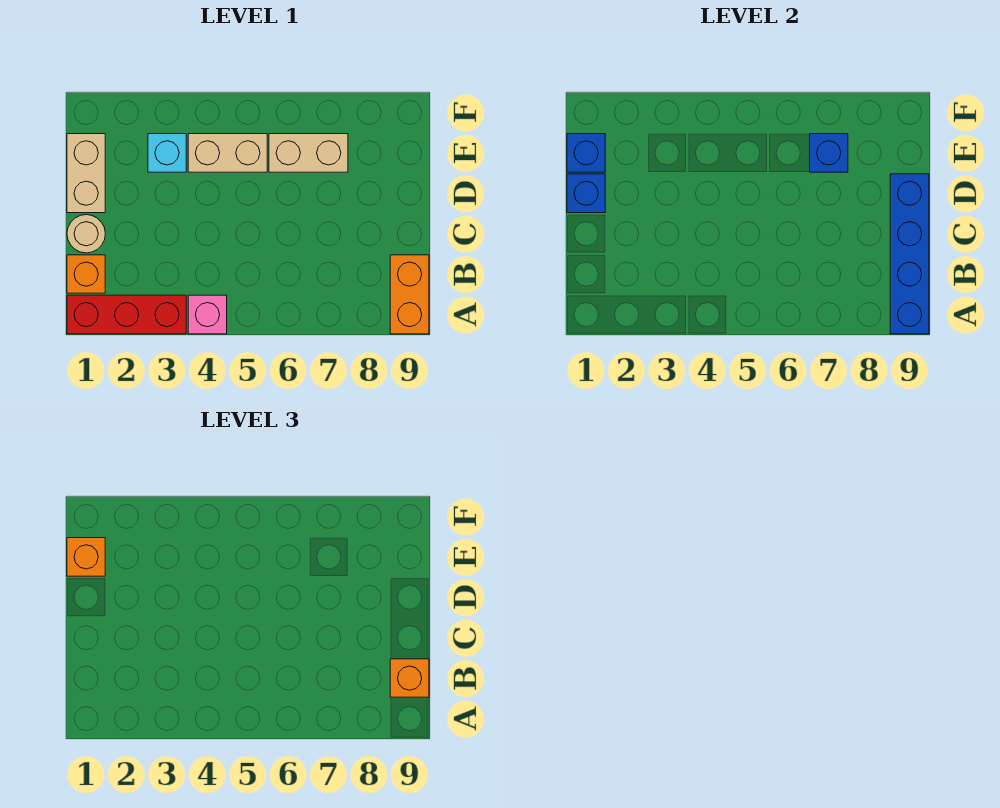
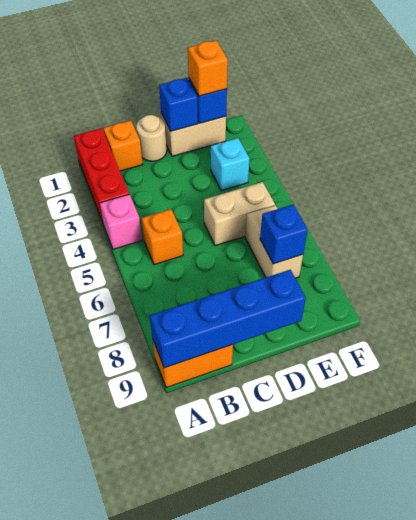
orange brick B9 level 3 -> orange brick B5 level 1
tan brick E4:E5 level 1 -> tan brick D5:E5 level 1

